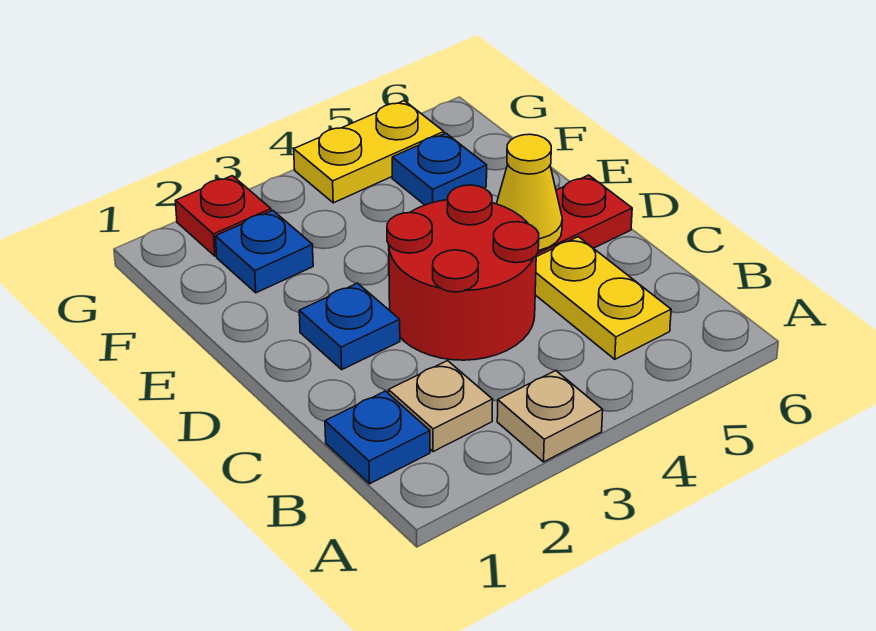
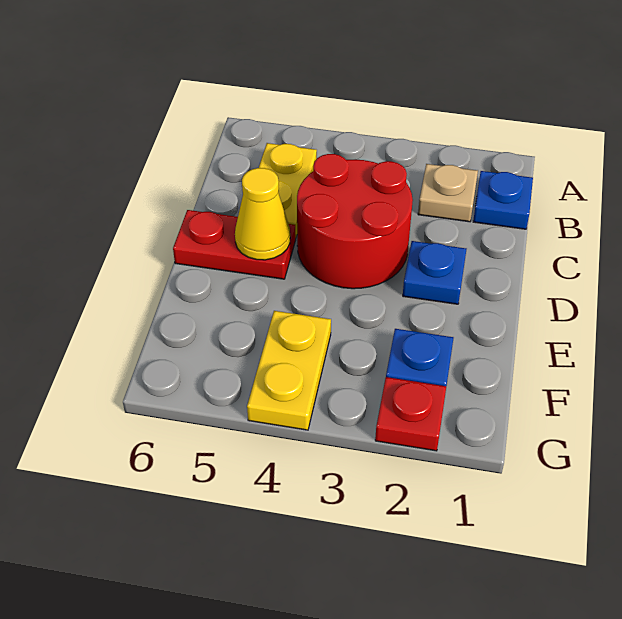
tan plate A3 level 1 -> none
blue plate F5 level 1 -> none
yellow plate G4:G5 level 1 -> yellow plate F4:G4 level 1

